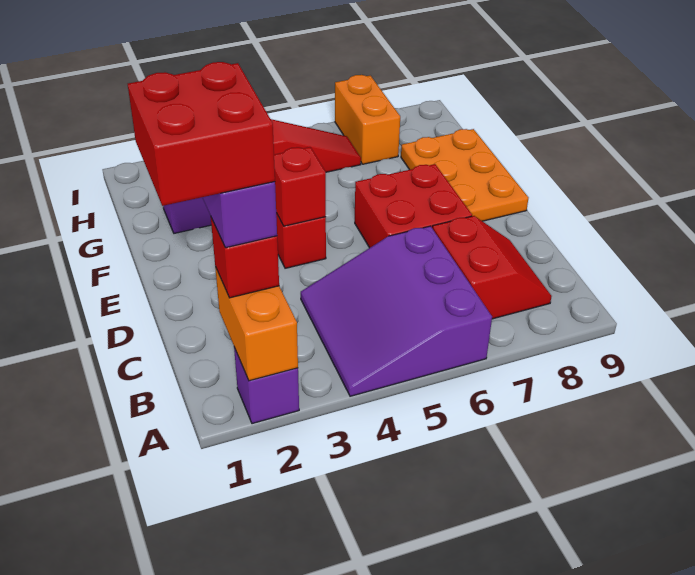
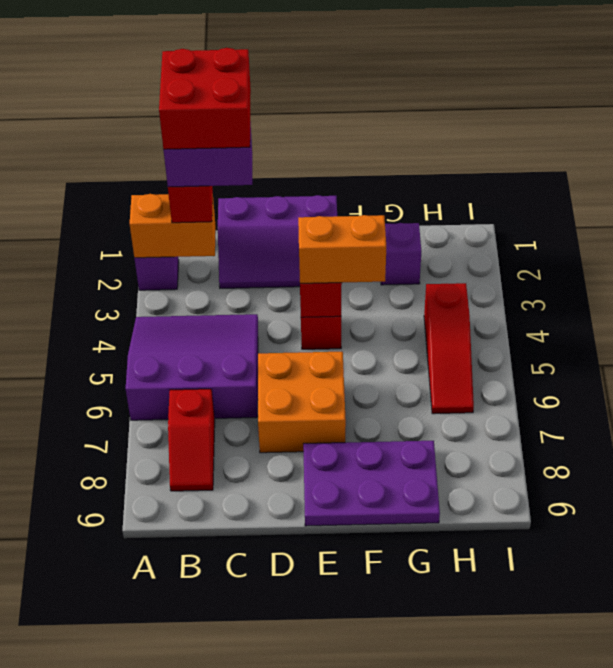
red slope B7:C8 level 1 top 7 -> red slope B7:B8 level 1 top 7
none -> purple slope C1:E2 level 1 top 1
red brick D6:E7 level 1 -> orange brick D6:E7 level 1
orange plate E8:G9 level 1 -> purple plate E8:G9 level 1
orange brick H7:I7 level 1 -> orange brick E4:F4 level 3

